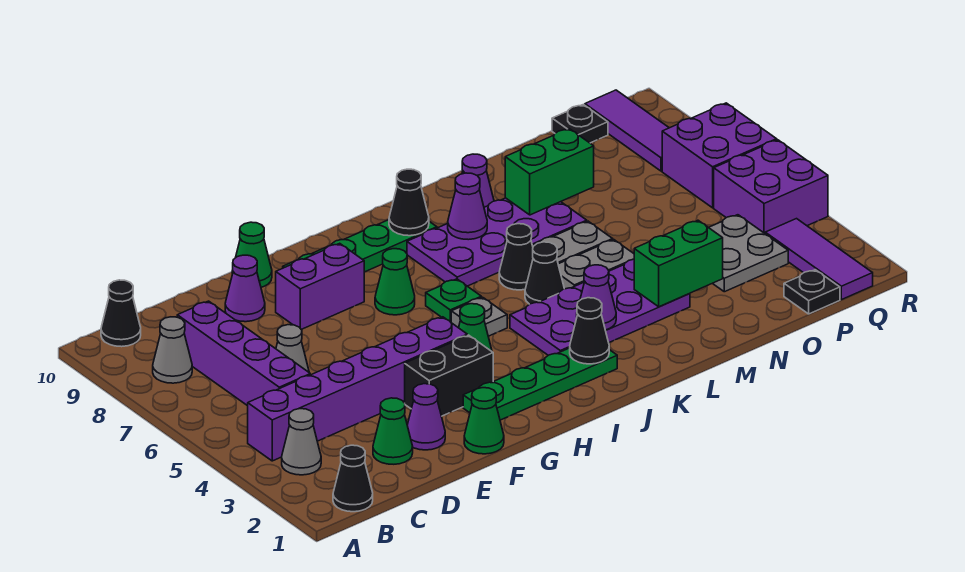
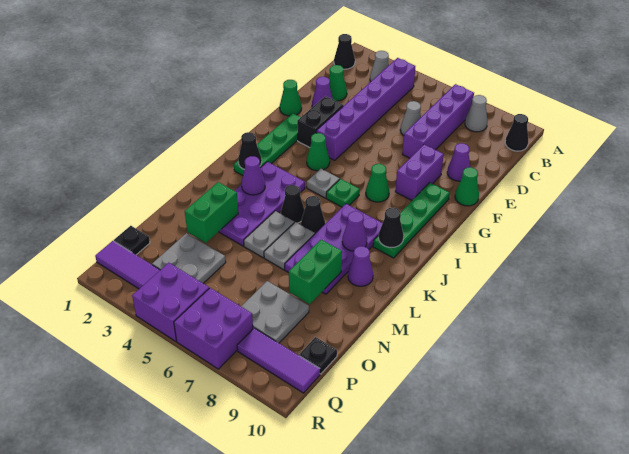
purple brick C5:C8 level 1 -> purple brick B7:E7 level 1
none -> grey plate O7:P8 level 1

